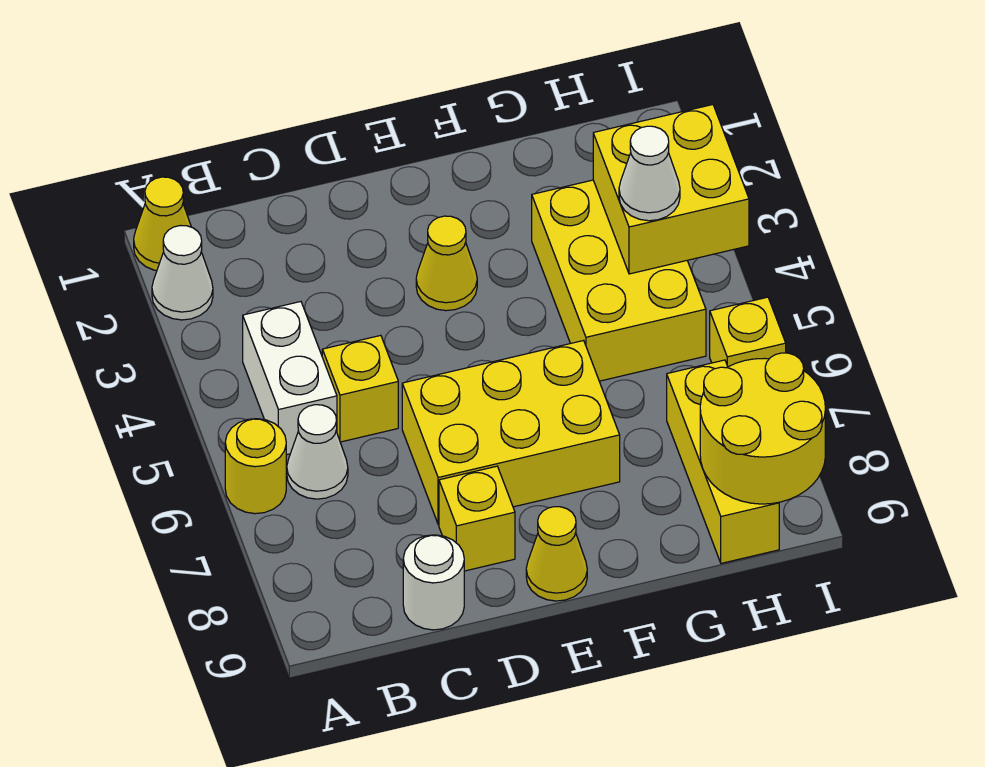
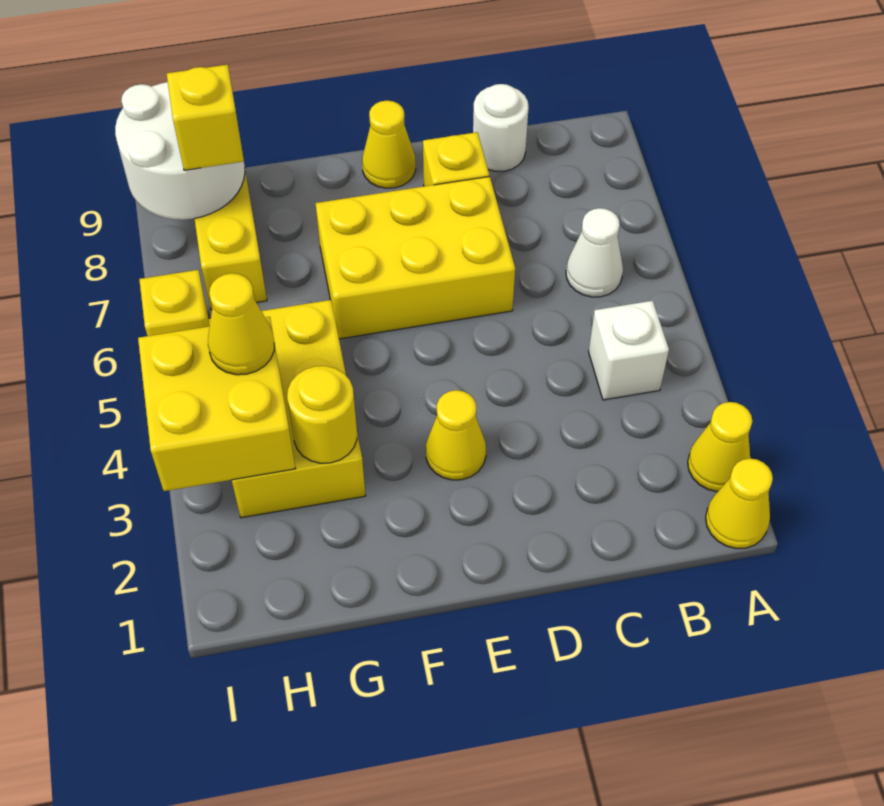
white cone A2 level 1 -> yellow cone A2 level 1
yellow round brick A6 level 1 -> yellow round brick G3 level 2
white brick B4:B5 level 1 -> white brick B4 level 1
yellow brick C5 level 1 -> yellow brick H8 level 3
white cone H4 level 3 -> yellow cone H4 level 3
yellow round brick H8:I9 level 2 -> white round brick H8:I9 level 2

